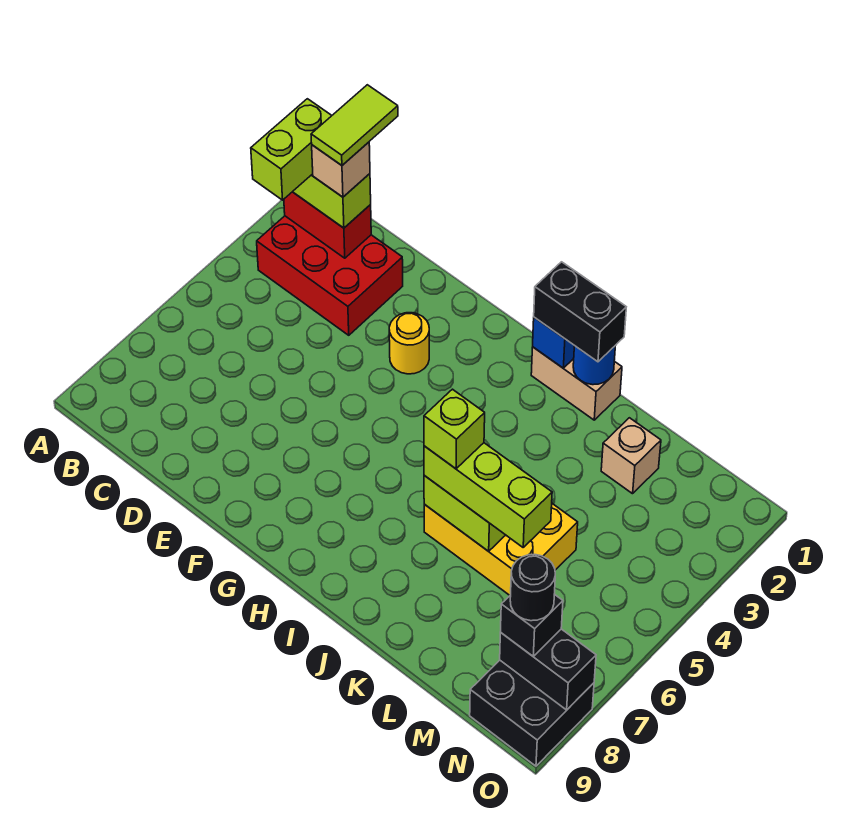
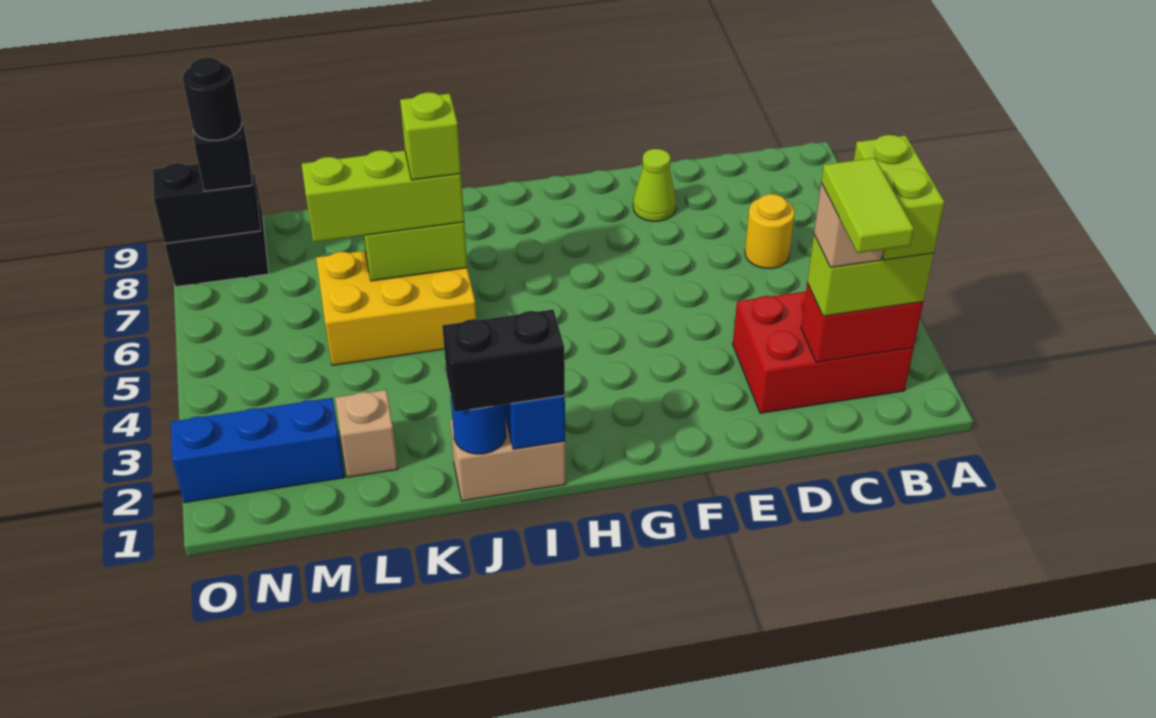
none -> lime cone E8 level 1
yellow round brick F3 level 1 -> yellow round brick C6 level 1
none -> blue brick M2:O2 level 1

